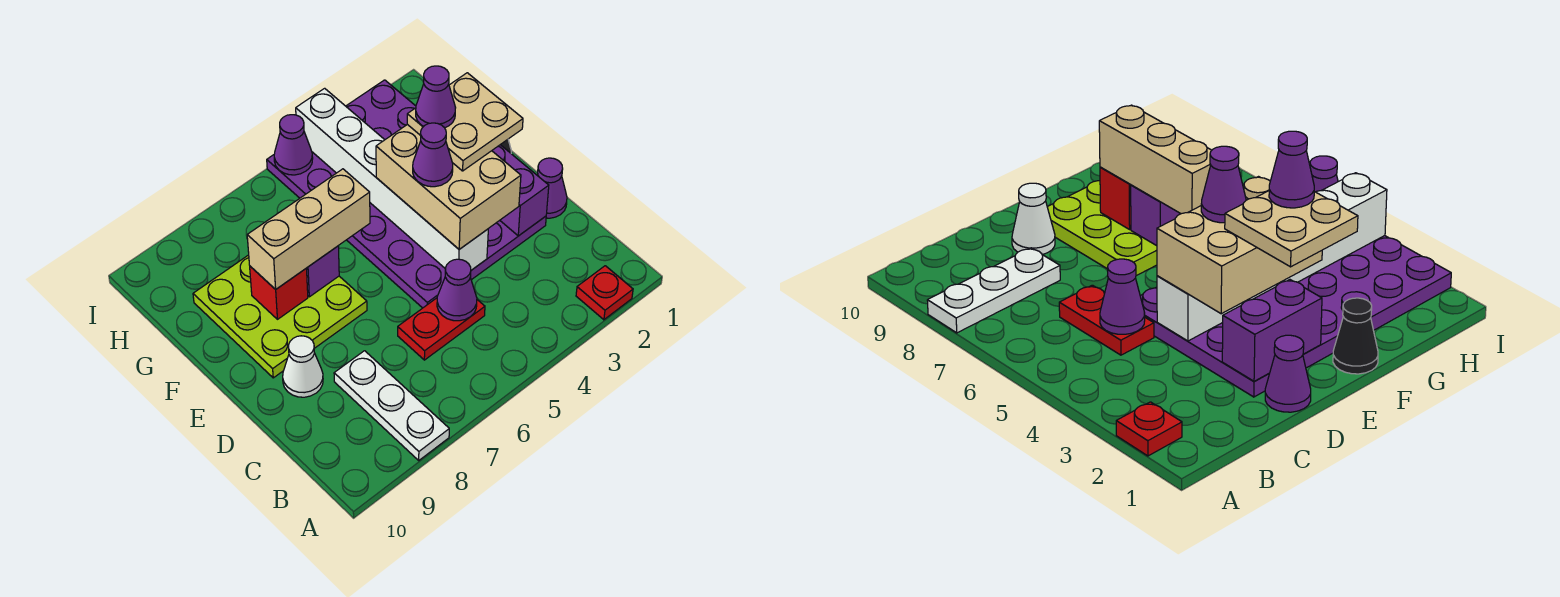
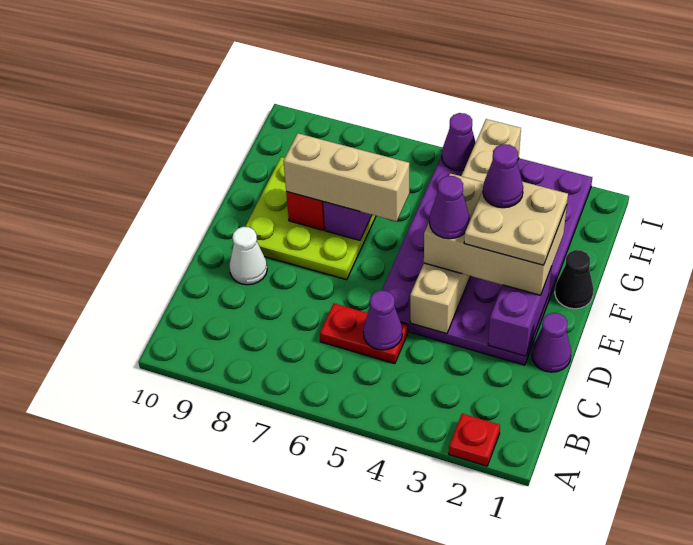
white plate A8:C8 level 1 -> none
tan brick D3:F4 level 3 -> tan brick E2:F4 level 3
white brick D4:I4 level 2 -> tan brick D4:I4 level 2

